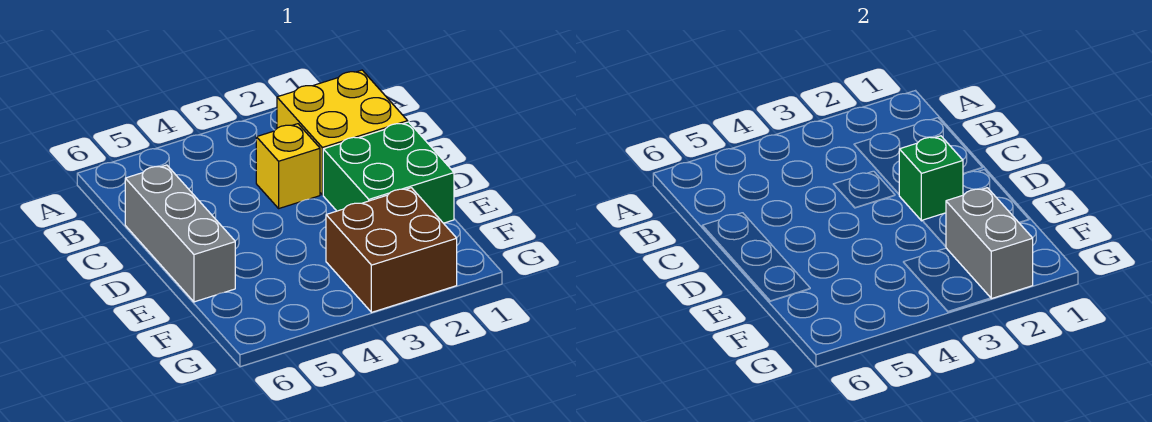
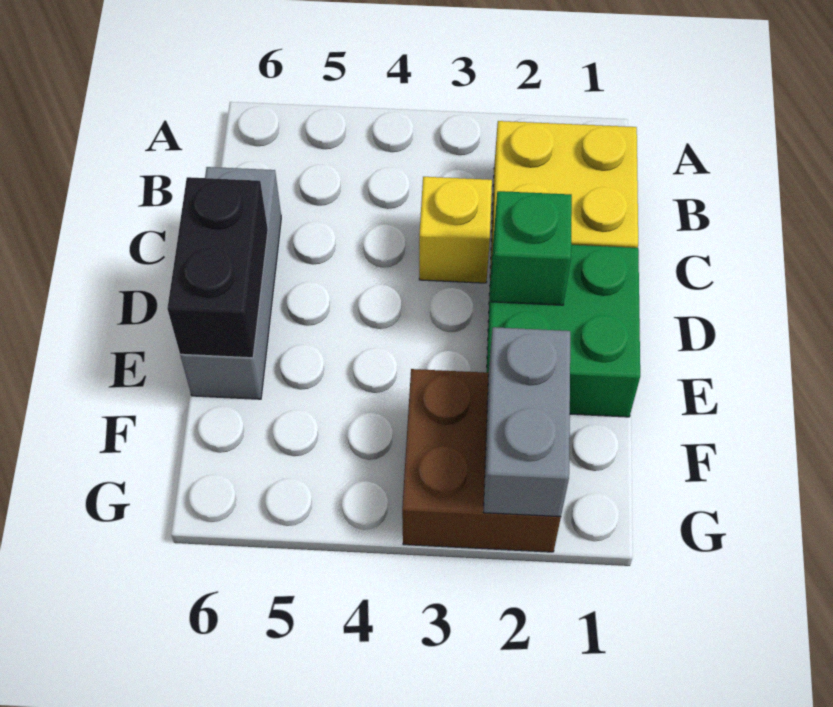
none -> black brick D6:E6 level 2

